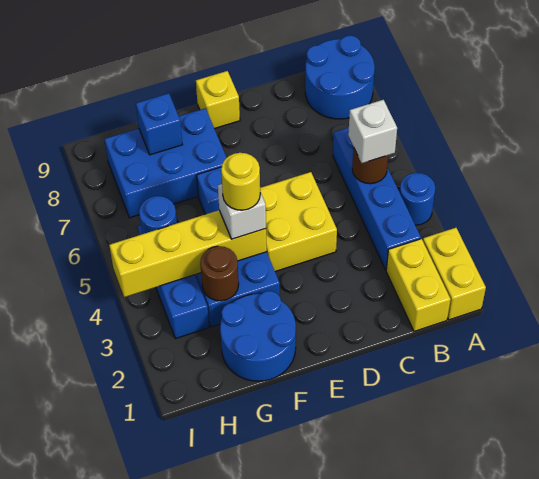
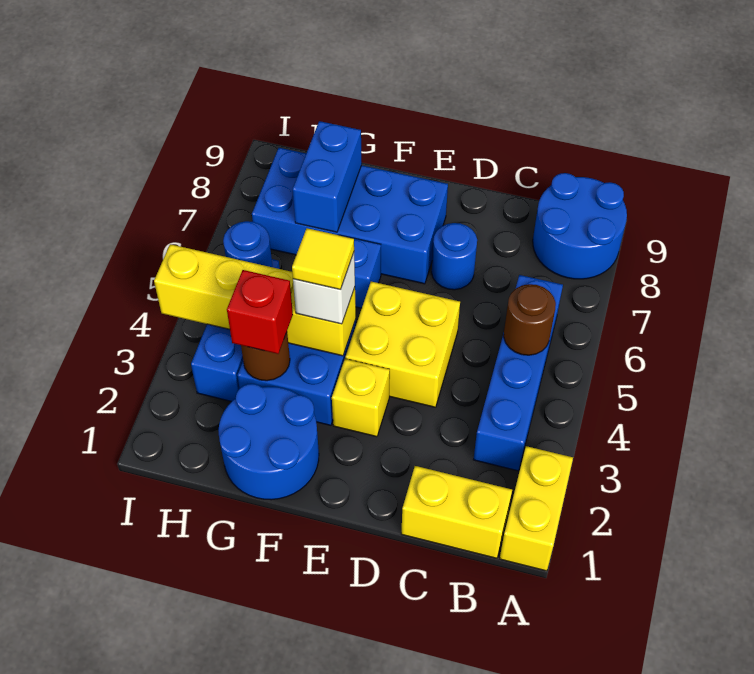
blue round brick A4 level 1 -> blue round brick D7 level 1
yellow brick B1:B2 level 1 -> yellow brick B1:C1 level 1
white brick B5 level 3 -> none
yellow brick E9 level 1 -> yellow brick E3 level 1
yellow round brick F4 level 4 -> yellow tile F4 level 4
blue brick F7:H8 level 1 -> blue brick E7:H8 level 1
none -> red brick G3 level 3
blue brick G8 level 2 -> blue brick G7:G8 level 2

